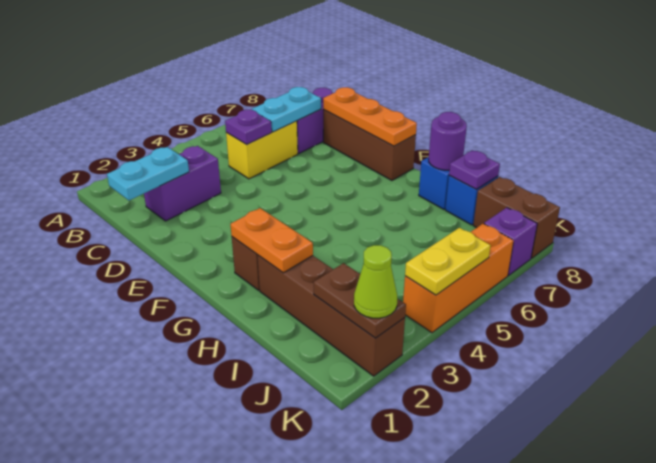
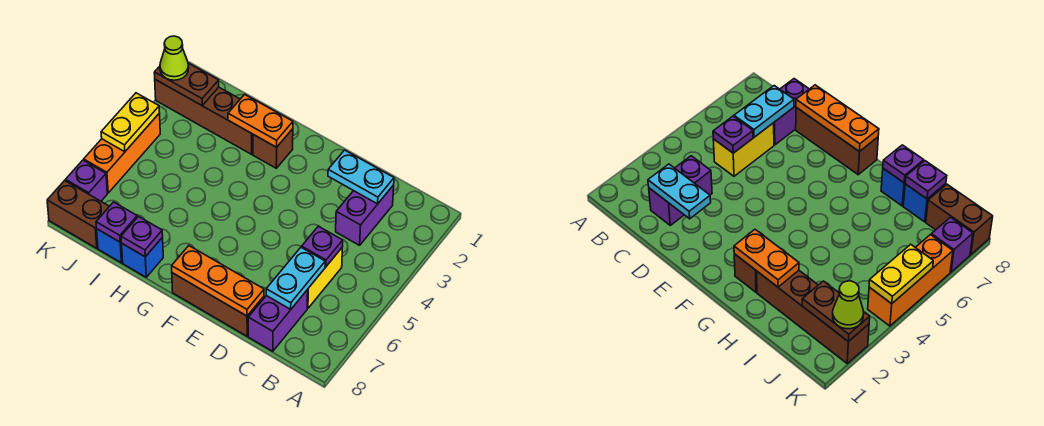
cyan plate C1:C2 level 2 -> cyan plate C2:D2 level 2
purple round brick H8 level 2 -> purple plate H8 level 2

